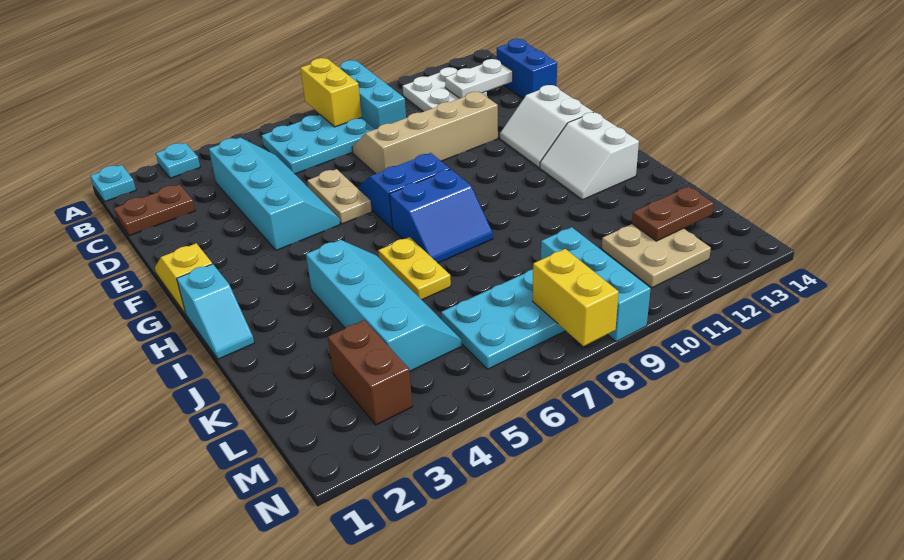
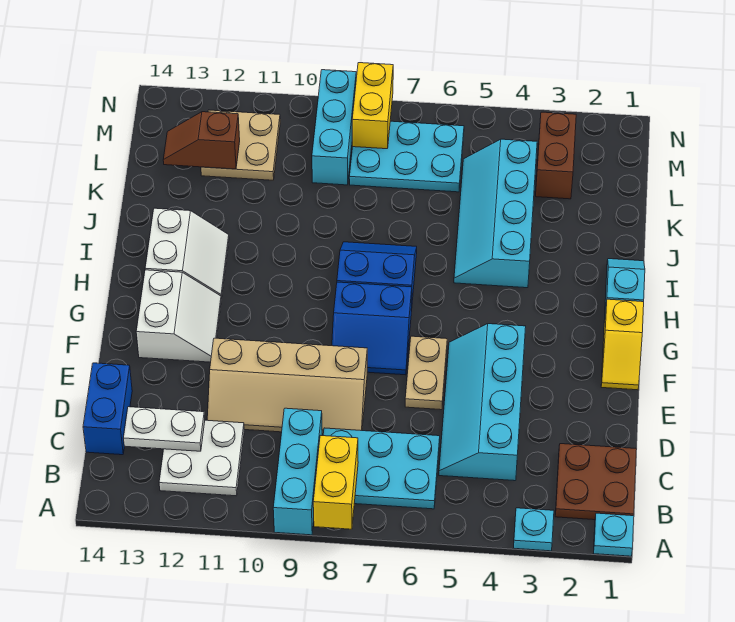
brown plate C1:C2 level 1 -> brown plate B1:C2 level 1
yellow plate I6:J6 level 1 -> none
brown plate L12:L13 level 2 -> brown slope L12:L13 level 2 top 12

